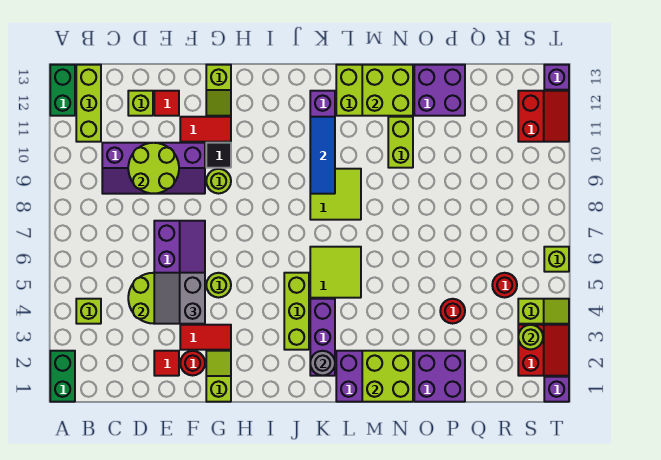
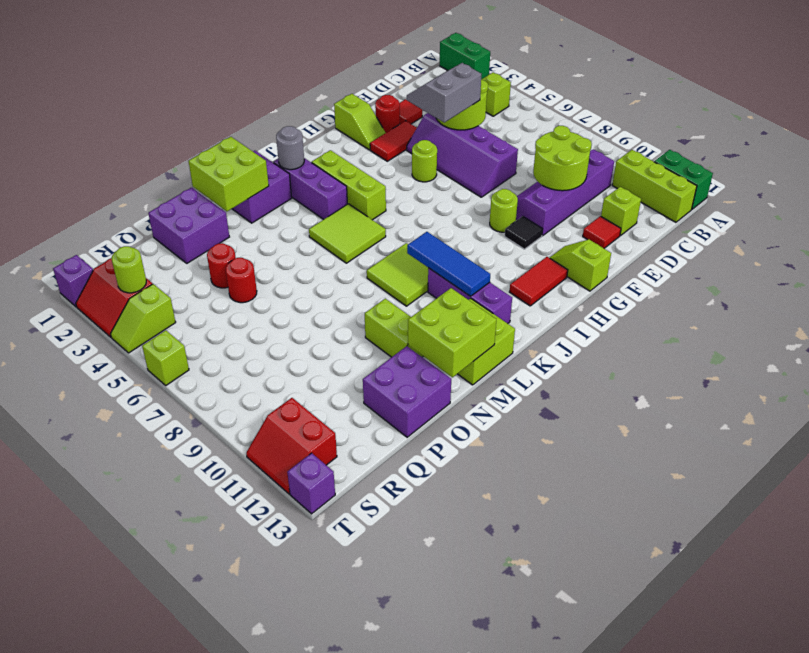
grey slope E4:F5 level 3 top F -> grey slope E4:F5 level 3 top 5
red tile F11:G11 level 1 -> red tile H12:I12 level 1
red round brick R5 level 1 -> red round brick P5 level 1

